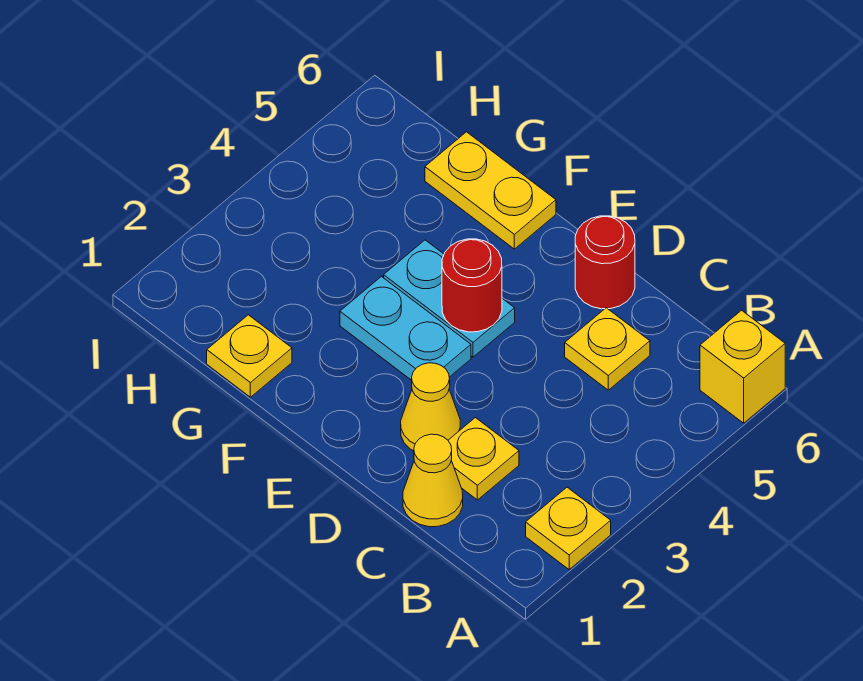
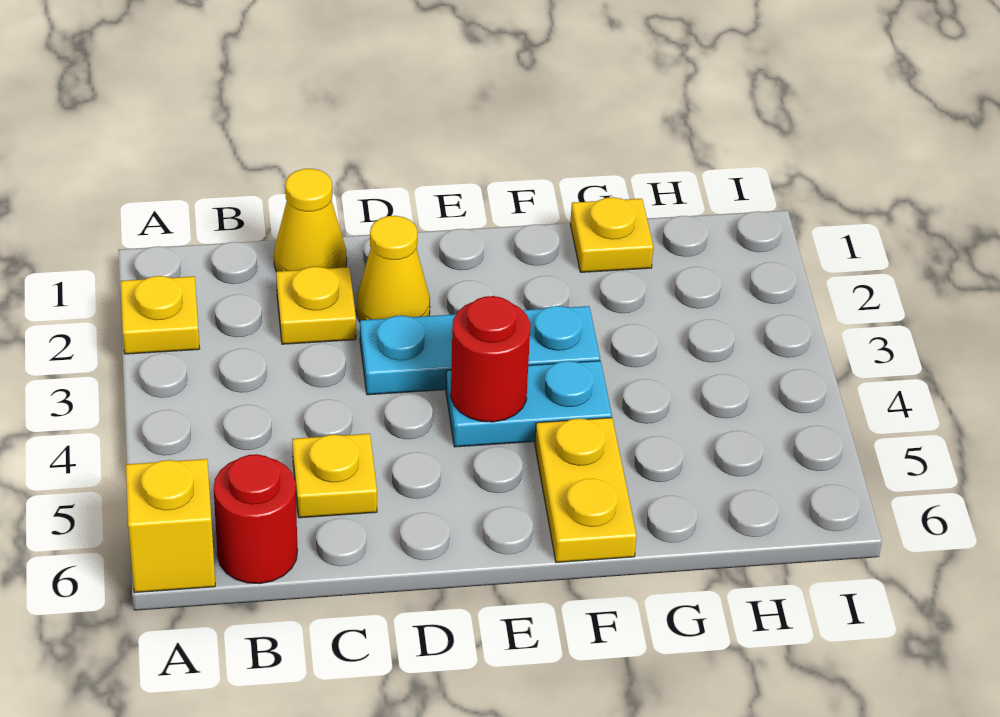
red round brick D6 level 1 -> red round brick B6 level 1
cyan plate E3:F3 level 1 -> cyan plate D3:F3 level 1
yellow plate F6:G6 level 1 -> yellow plate F5:F6 level 1

